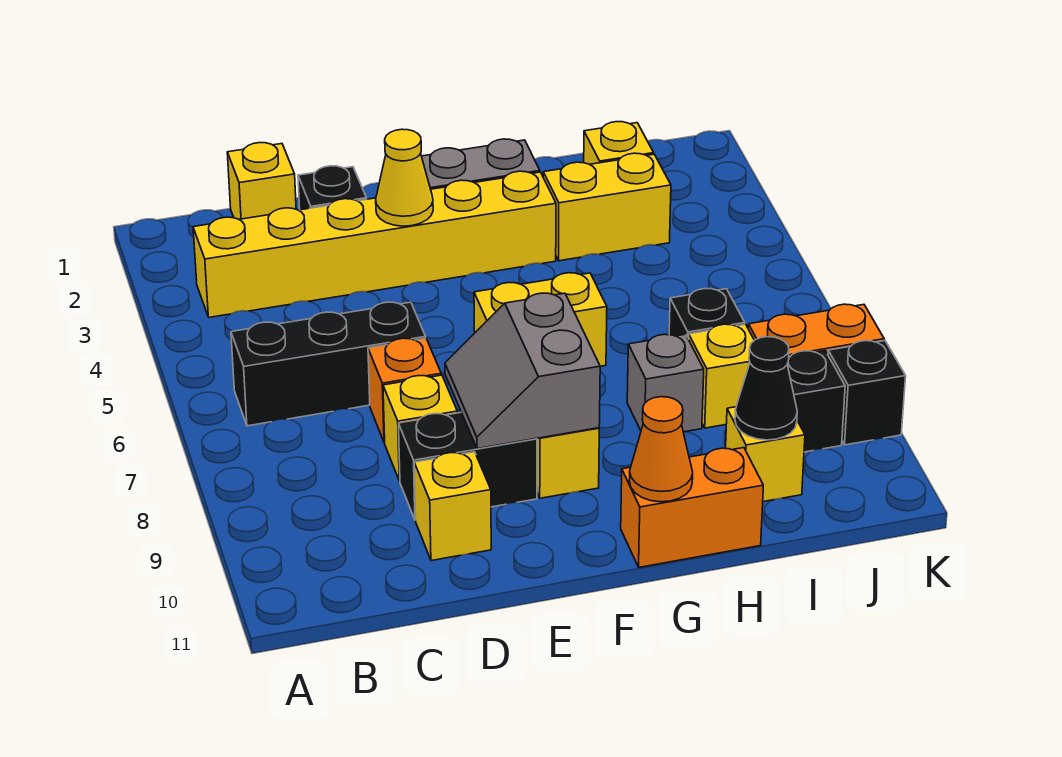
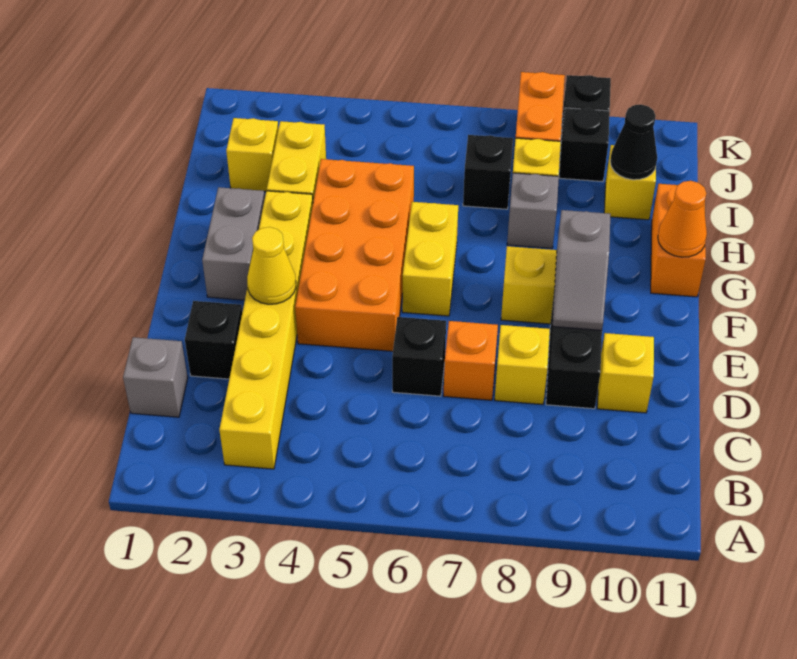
black brick B6:D6 level 1 -> black brick D6 level 1
yellow brick C1 level 1 -> grey brick C1 level 1
none -> orange brick E4:H5 level 1
grey slope E8:F9 level 2 top F -> grey slope E9:F9 level 2 top F

